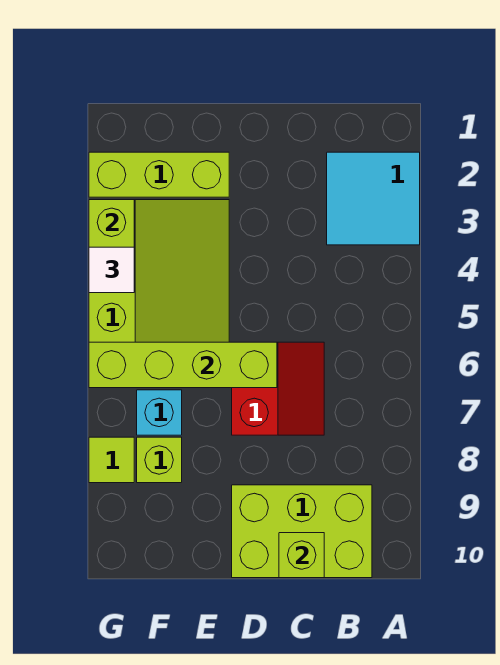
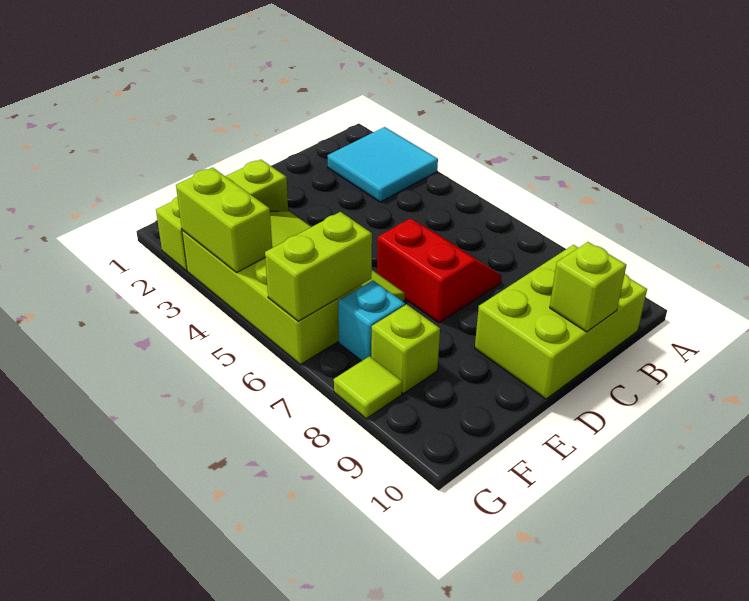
lime brick D6:G6 level 2 -> lime brick F6:G6 level 2
white tile G4 level 3 -> none

